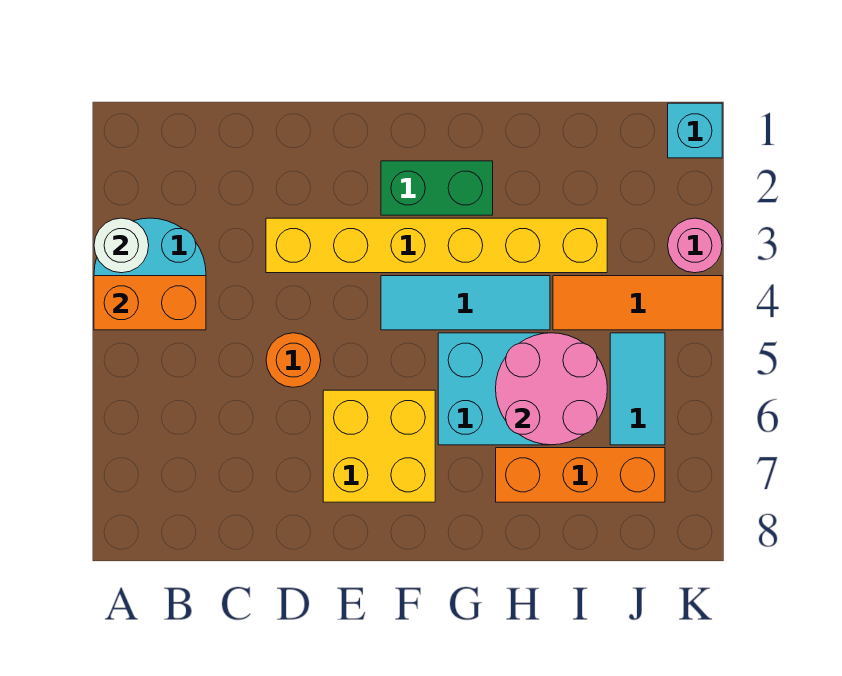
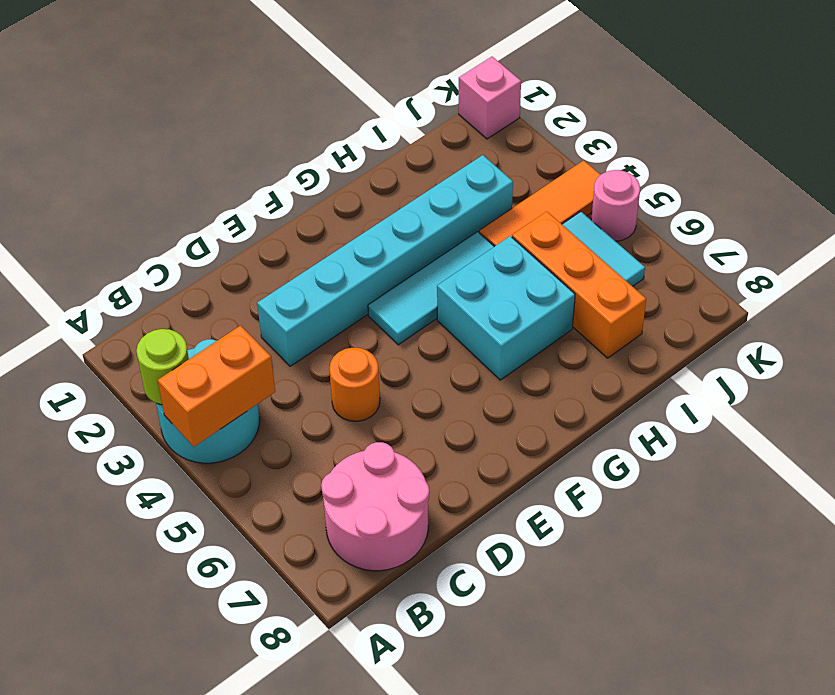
white round brick A3 level 2 -> lime round brick A3 level 2
yellow brick D3:I3 level 1 -> cyan brick D3:I3 level 1
yellow brick E6:F7 level 1 -> none
green brick F2:G2 level 1 -> none
pink round brick H5:I6 level 2 -> pink round brick B7:C8 level 1
orange brick H7:J7 level 1 -> orange brick I5:I7 level 1
cyan brick K1 level 1 -> pink brick K1 level 1
pink round brick K3 level 1 -> pink round brick K5 level 1

